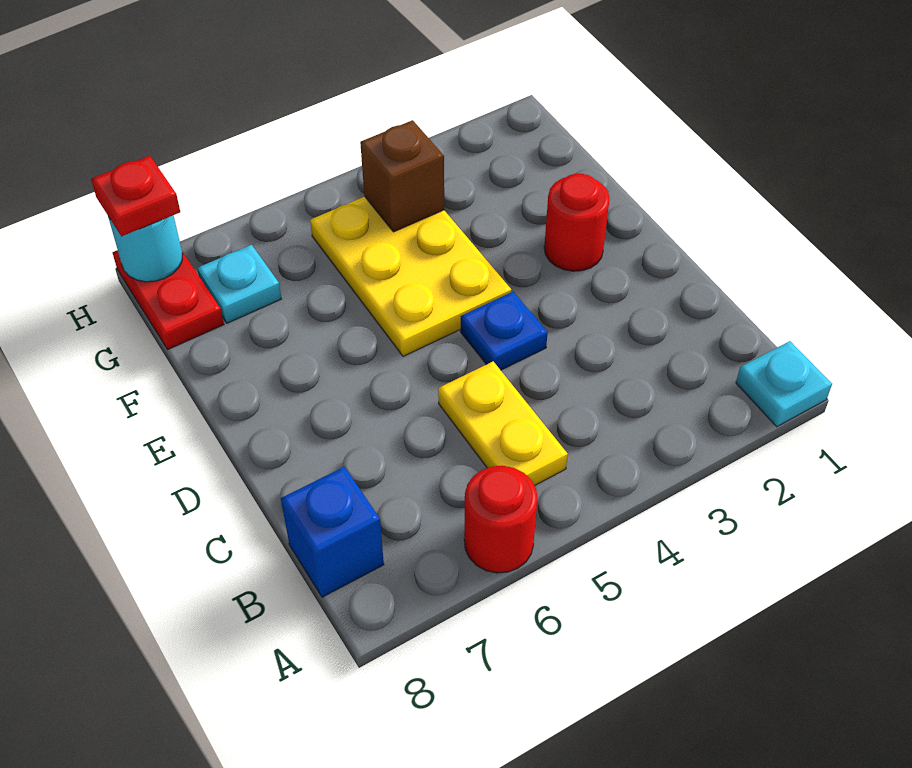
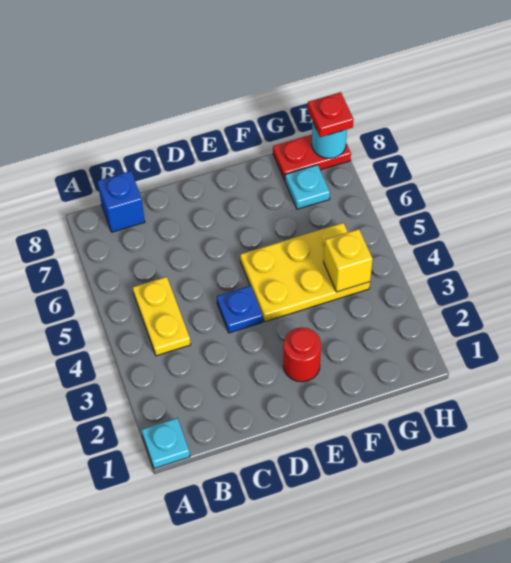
red round brick A6 level 1 -> none
yellow plate B5:C5 level 1 -> yellow plate B4:B5 level 1
brown brick G4 level 2 -> yellow brick G4 level 2

